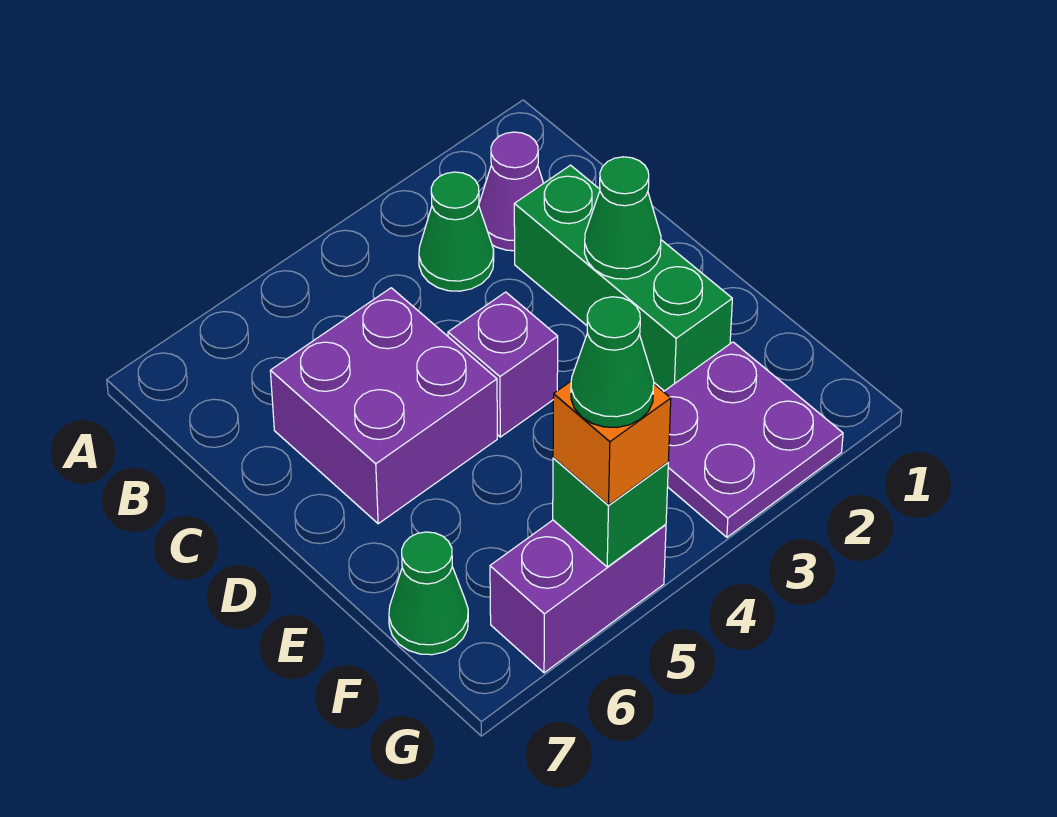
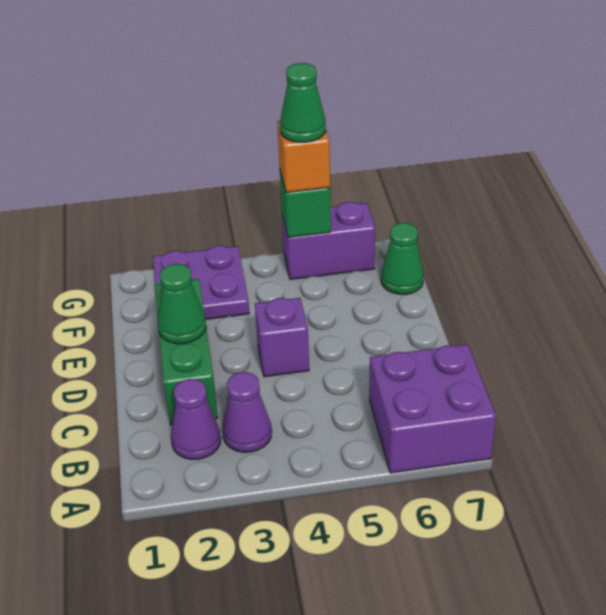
green cone B3 level 1 -> purple cone B3 level 1
purple brick C5:D6 level 1 -> purple brick A6:B7 level 1

